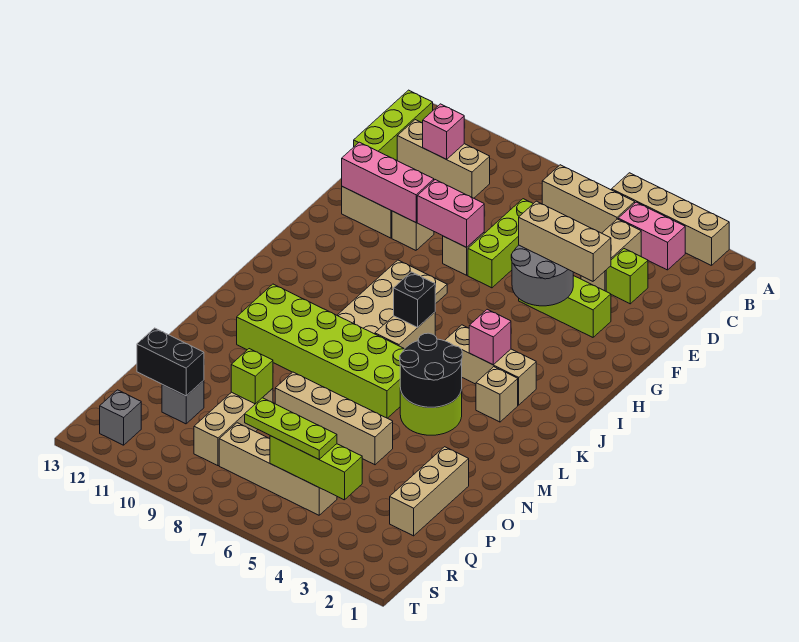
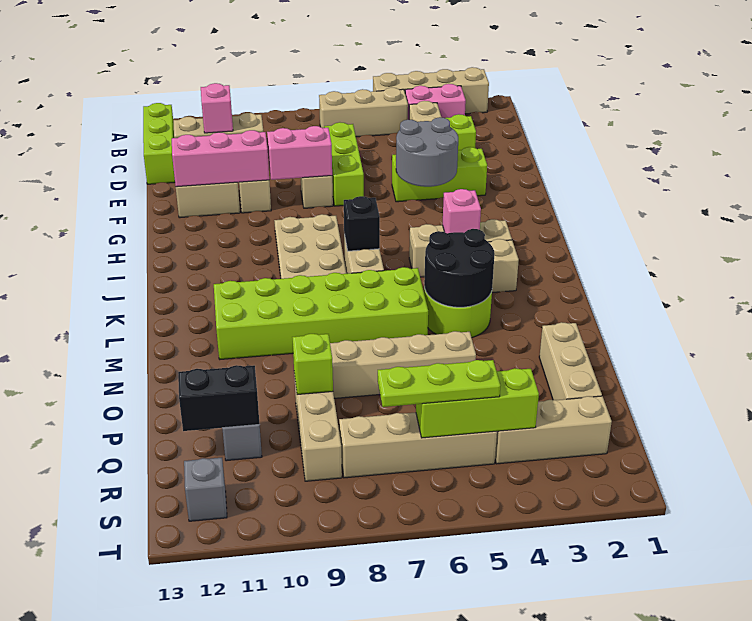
tan brick F3:F5 level 3 -> tan brick R2:R4 level 1

